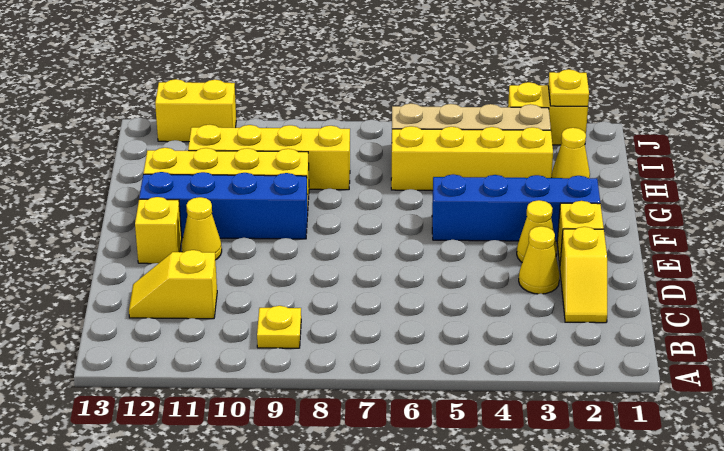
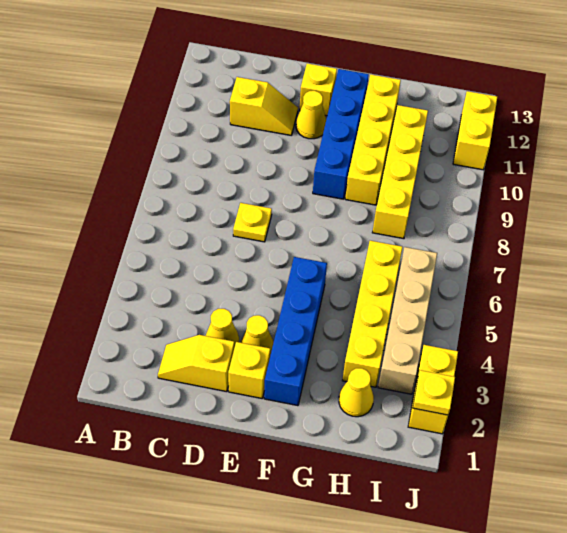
yellow plate B9 level 1 -> yellow plate D7 level 1
yellow slope C11:C12 level 1 top 11 -> yellow slope C11:D11 level 1 top C

